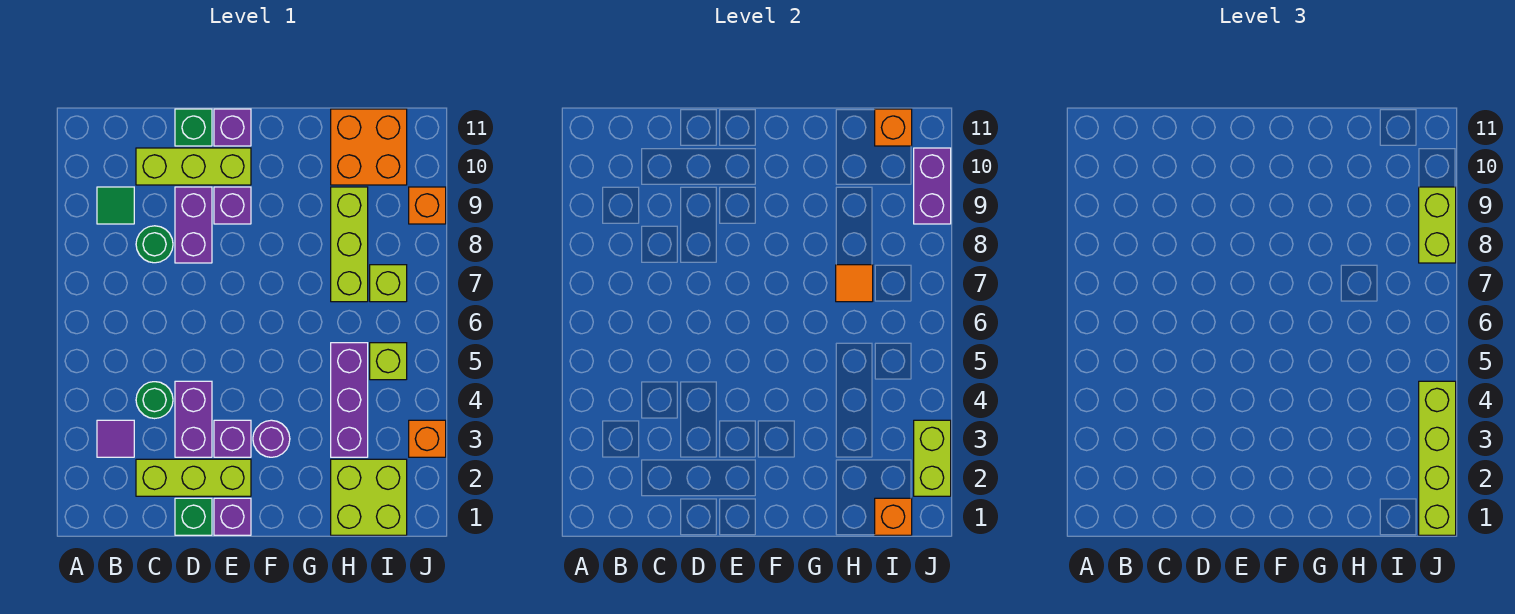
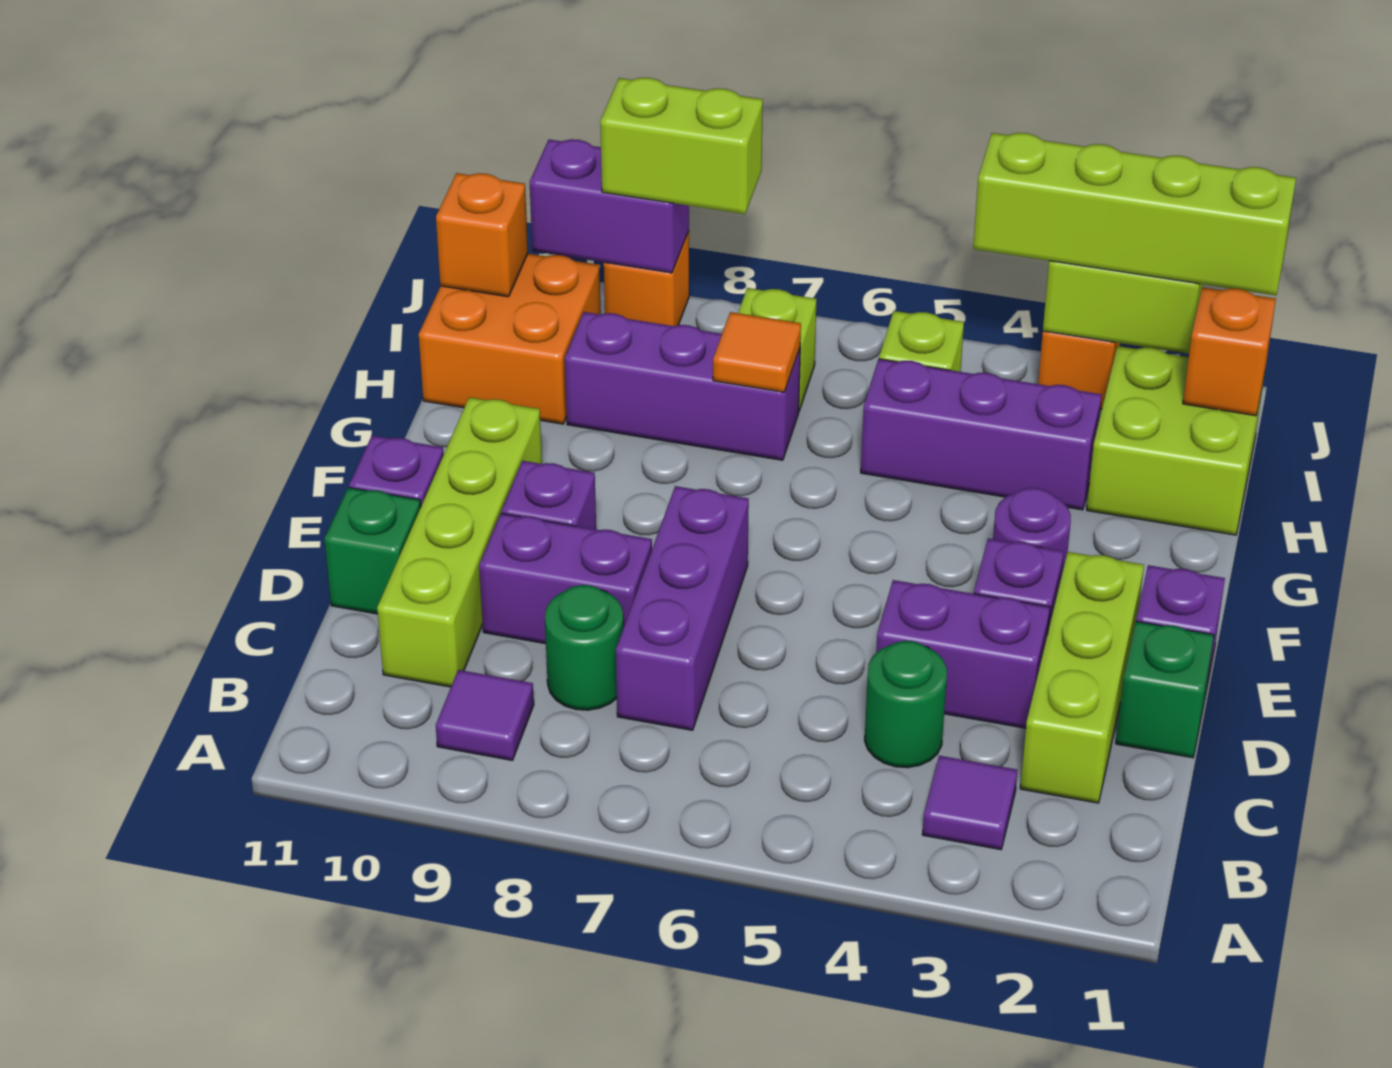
green tile B9 level 1 -> purple tile B9 level 1
none -> purple brick C7:E7 level 1
lime brick C10:E10 level 1 -> lime brick C10:F10 level 1
lime brick H7:H9 level 1 -> purple brick H7:H9 level 1

